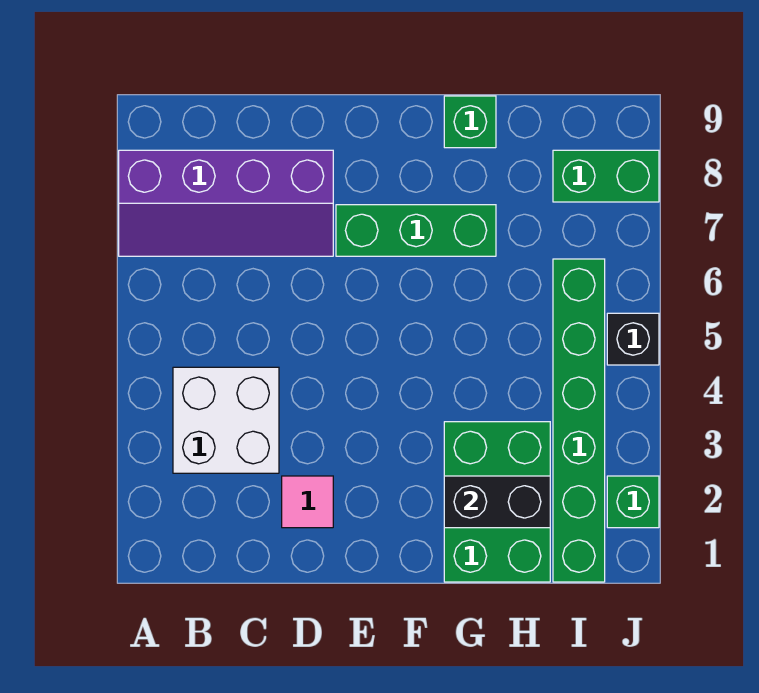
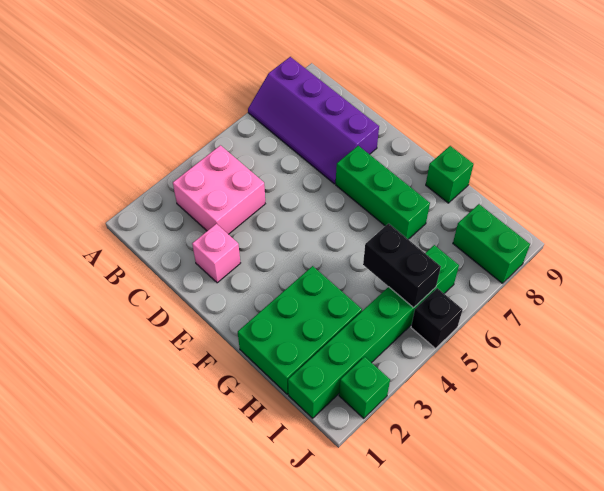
white brick B3:C4 level 1 -> pink brick B3:C4 level 1
pink tile D2 level 1 -> pink brick D2 level 1
black brick G2:H2 level 2 -> black brick H5:I5 level 2

